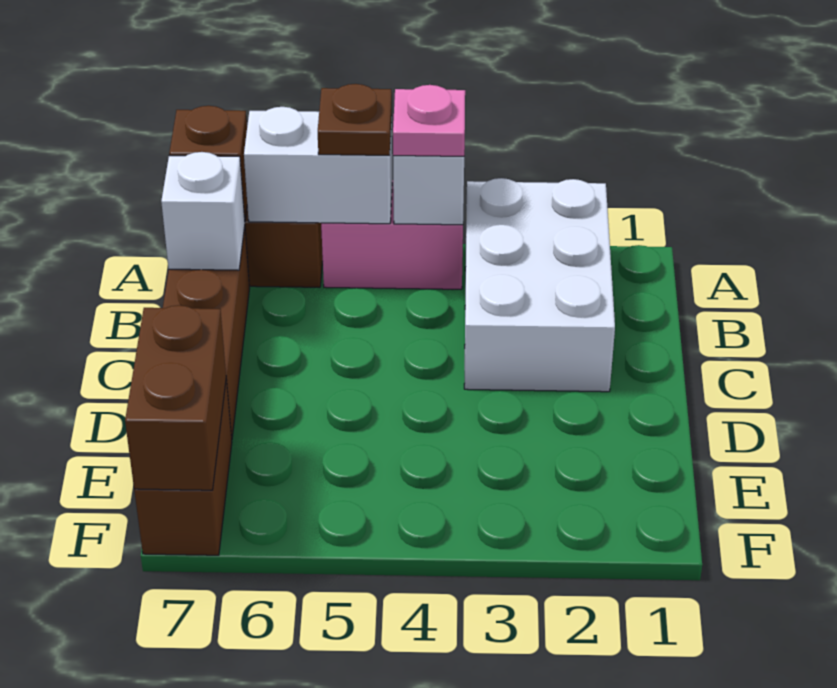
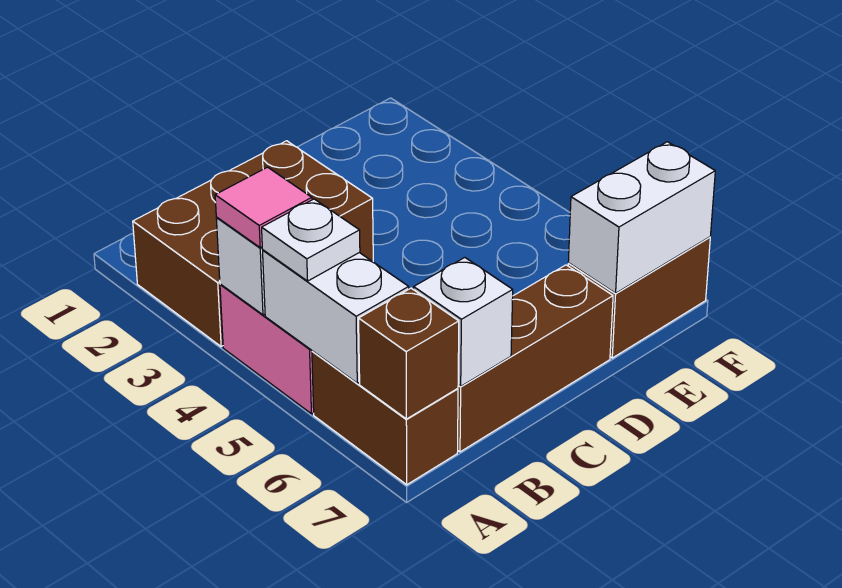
white brick A2:C3 level 1 -> brown brick A2:C3 level 1
pink plate A4 level 3 -> pink tile A4 level 3
brown plate A5 level 3 -> white plate A5 level 3
brown brick E7:F7 level 2 -> white brick E7:F7 level 2

